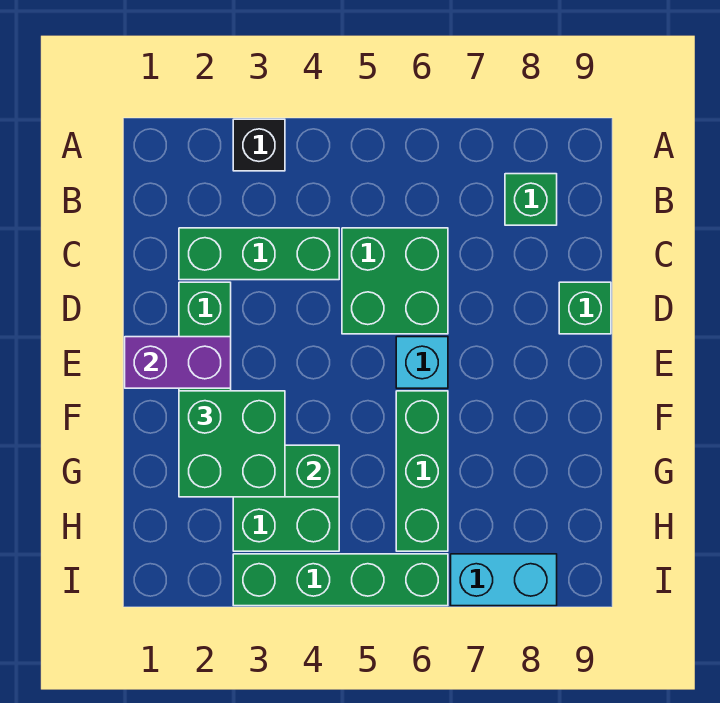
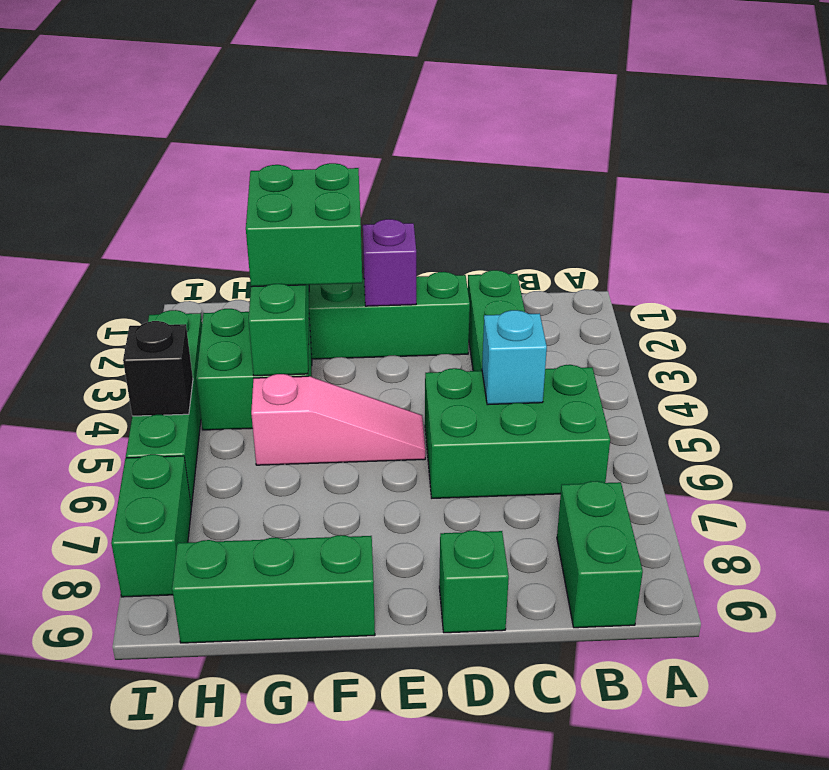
black brick A3 level 1 -> black brick I5 level 2
green brick B8 level 1 -> green brick B8:B9 level 1
green brick C5:D6 level 1 -> green brick B5:D6 level 1
purple brick E1:E2 level 2 -> purple brick E2 level 2
none -> pink slope E5:G5 level 1 top G
cyan brick E6 level 1 -> cyan brick C5 level 2
green brick F6:H6 level 1 -> green brick F9:H9 level 1
cyan brick I7:I8 level 1 -> green brick I7:I8 level 1

